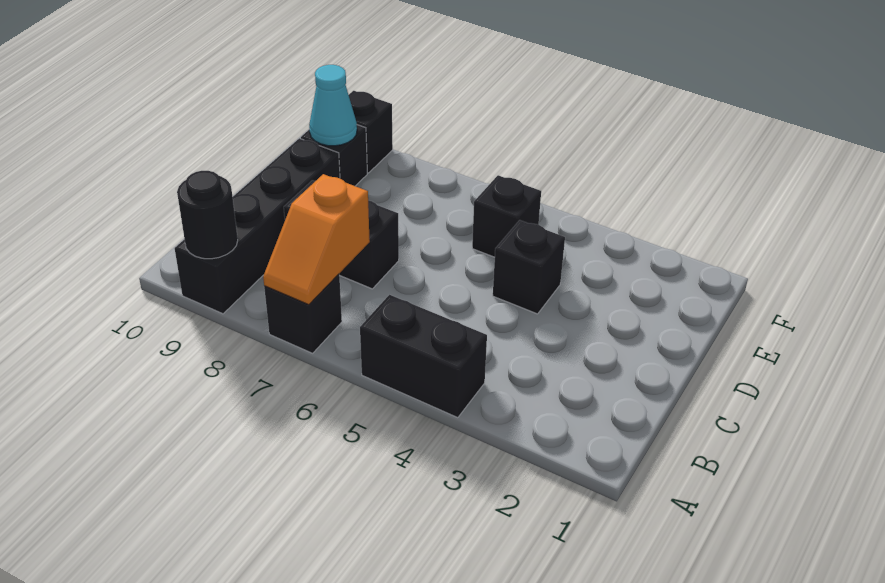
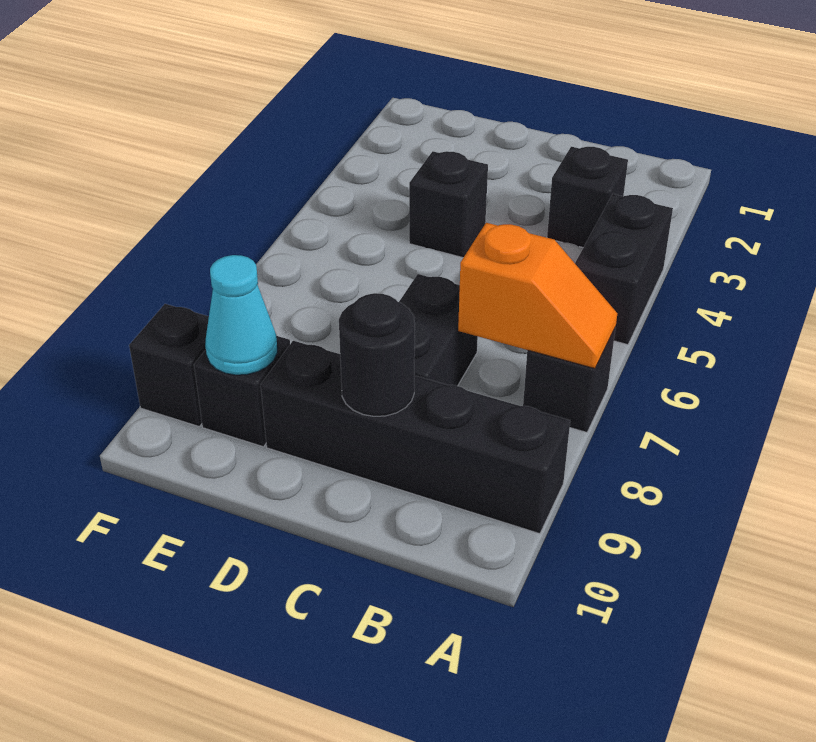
black round brick A9 level 2 -> black round brick C9 level 2
black brick E5 level 1 -> black brick B3 level 1

